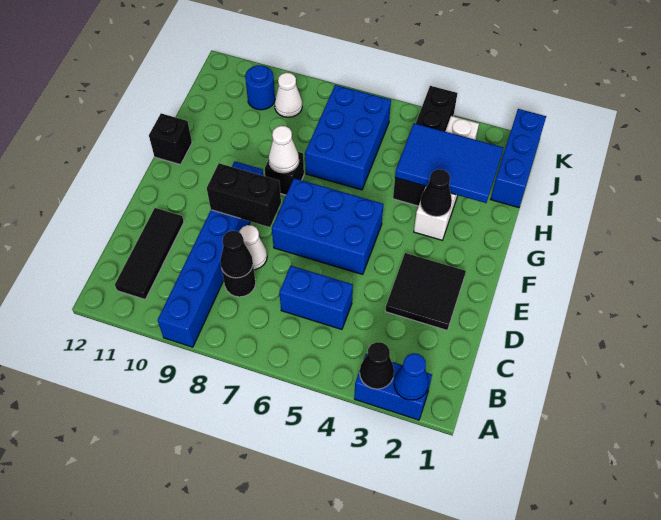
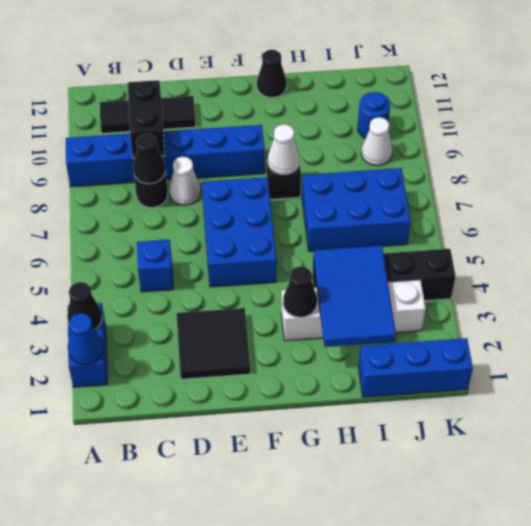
blue brick C5:C6 level 1 -> blue brick C5 level 1
black brick E8:E9 level 2 -> black brick C9:C10 level 2
black brick G12 level 1 -> black cone G12 level 1

